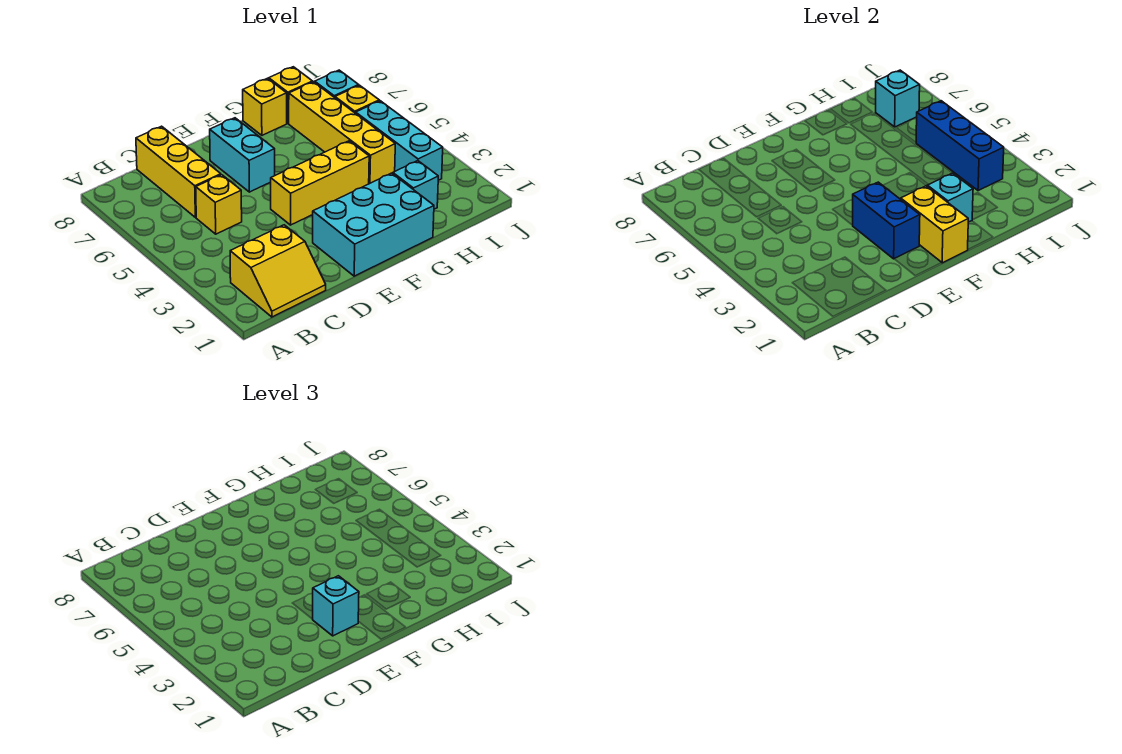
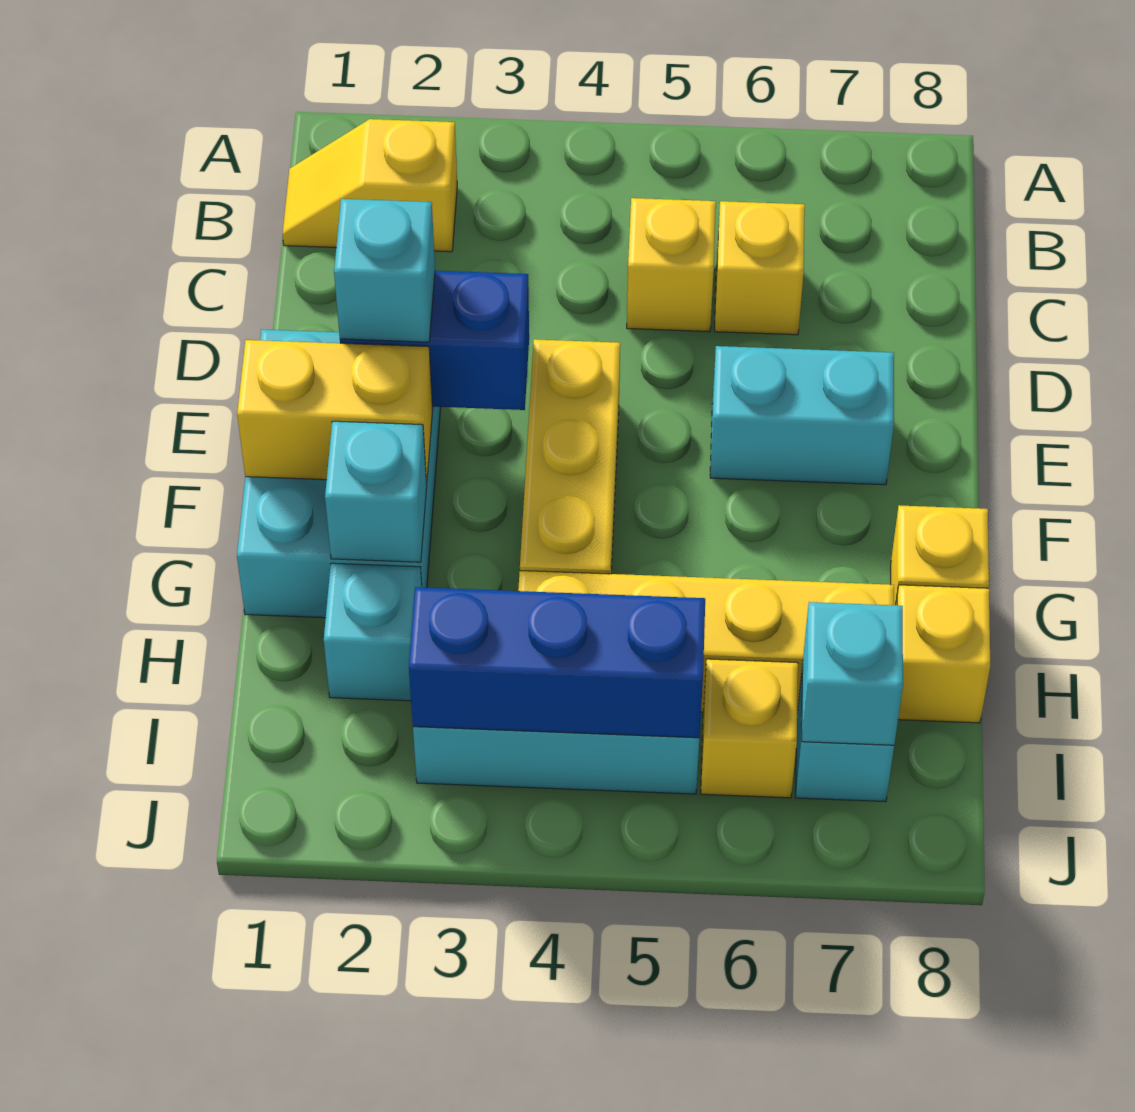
yellow slope B1:C2 level 1 top 2 -> yellow slope B1:B2 level 1 top 2
yellow brick C6:C8 level 1 -> yellow brick C6 level 1

